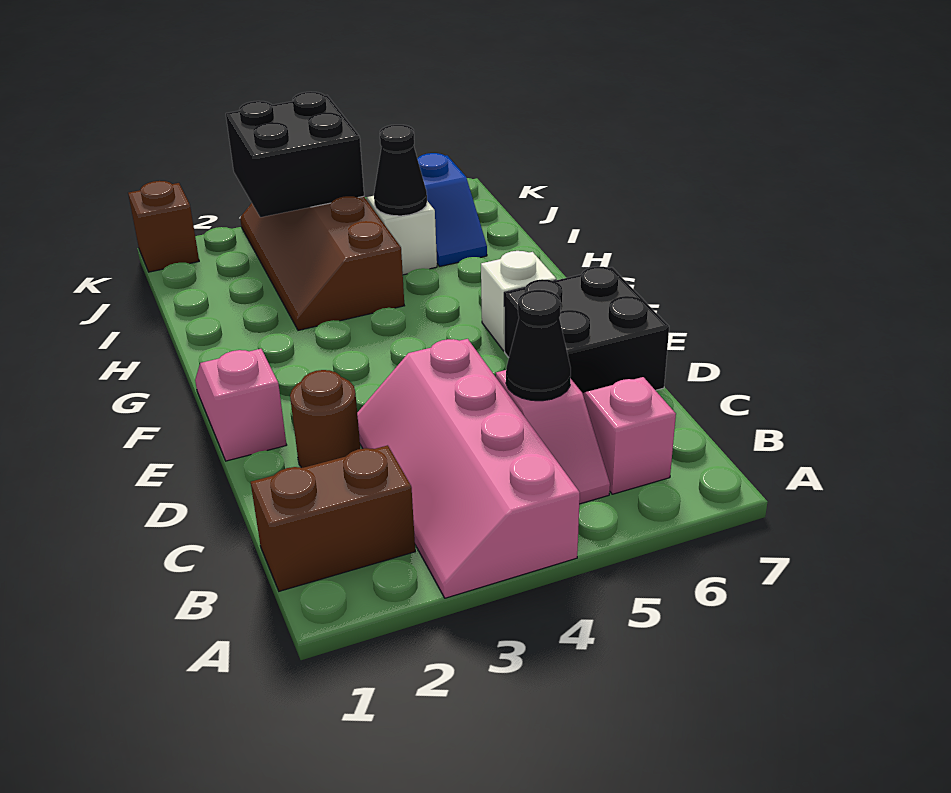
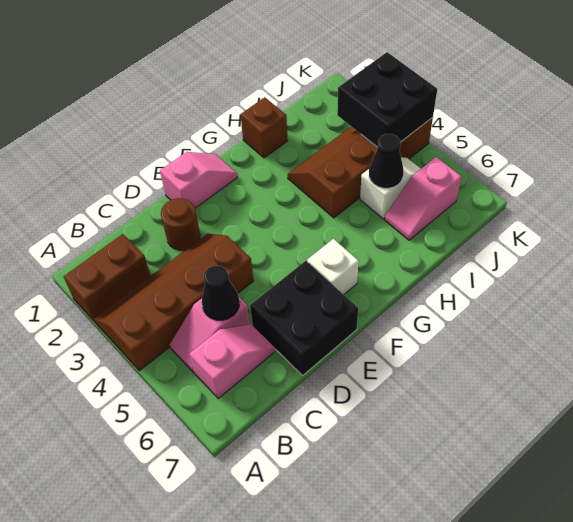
pink slope A3:D4 level 1 top 4 -> brown slope A3:D4 level 1 top 4
brown brick B1:B2 level 1 -> brown brick A2:B2 level 1
blue slope I6:J6 level 1 top J -> pink slope I6:J6 level 1 top J
brown brick K1 level 1 -> brown brick H1 level 1

